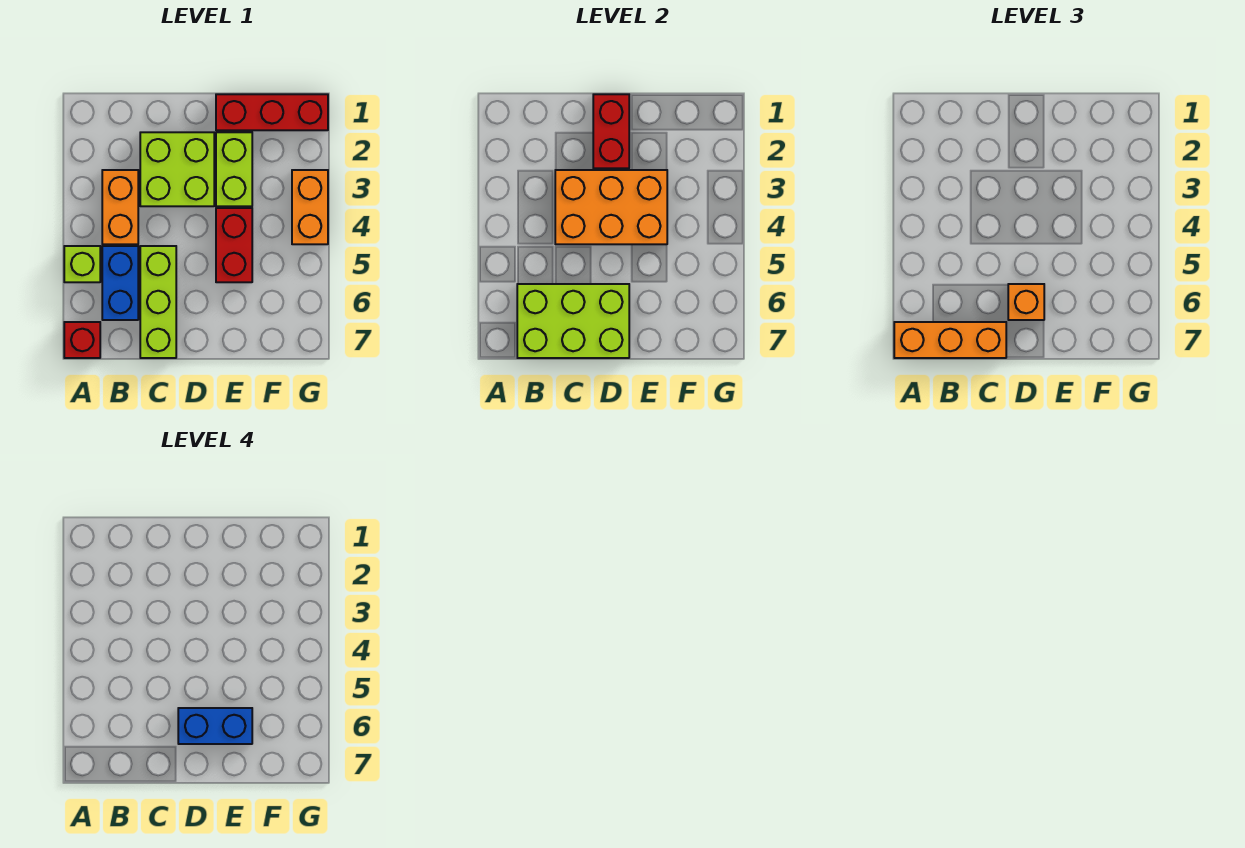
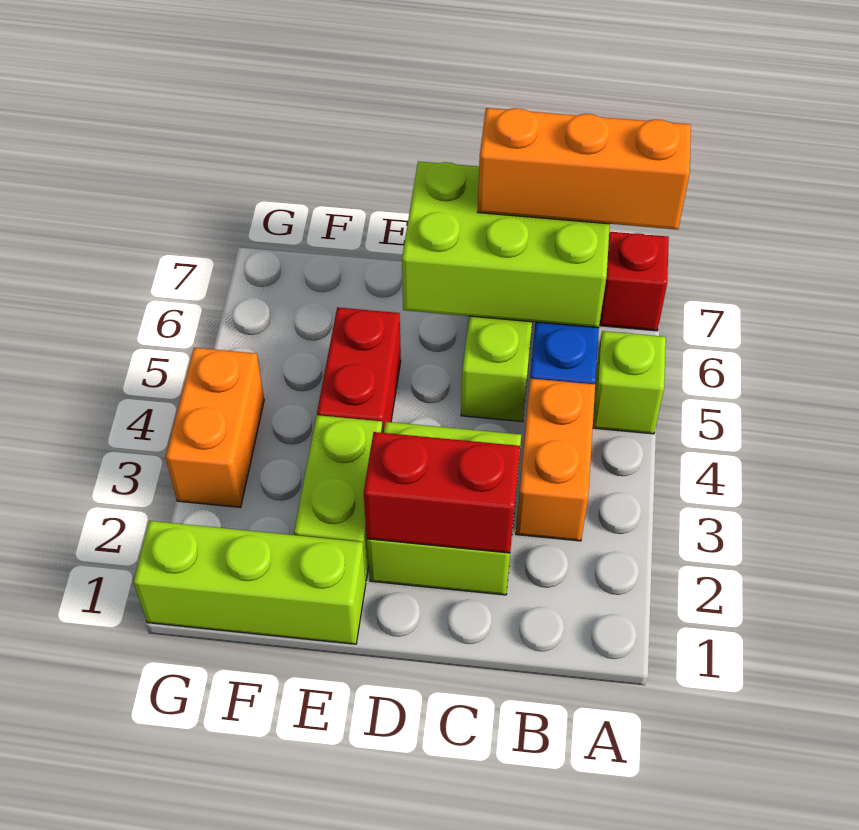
orange brick C3:E4 level 2 -> none
red brick D1:D2 level 2 -> red brick C2:D2 level 2
orange brick D6 level 3 -> none
blue brick D6:E6 level 4 -> none
red brick E1:G1 level 1 -> lime brick E1:G1 level 1

